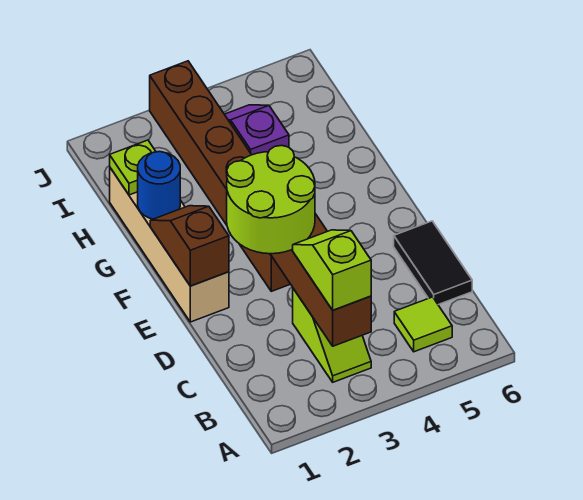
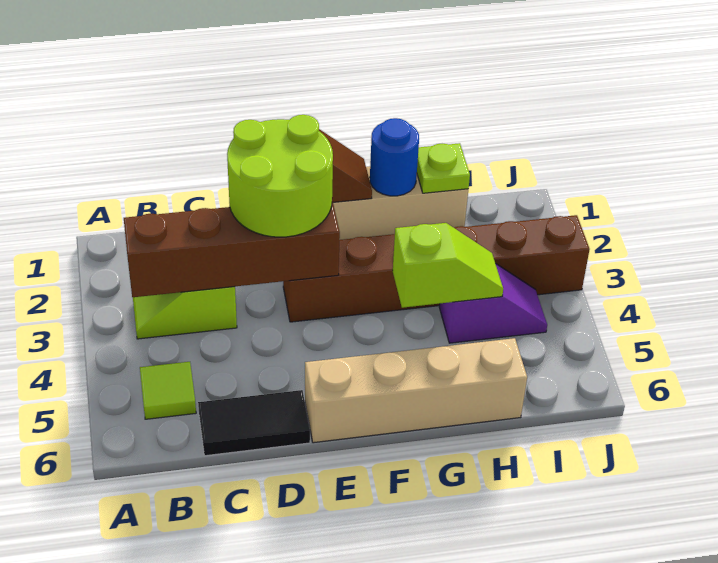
lime slope B3:C3 level 3 top B -> lime slope G4:H4 level 2 top G
none -> tan brick E6:H6 level 1

